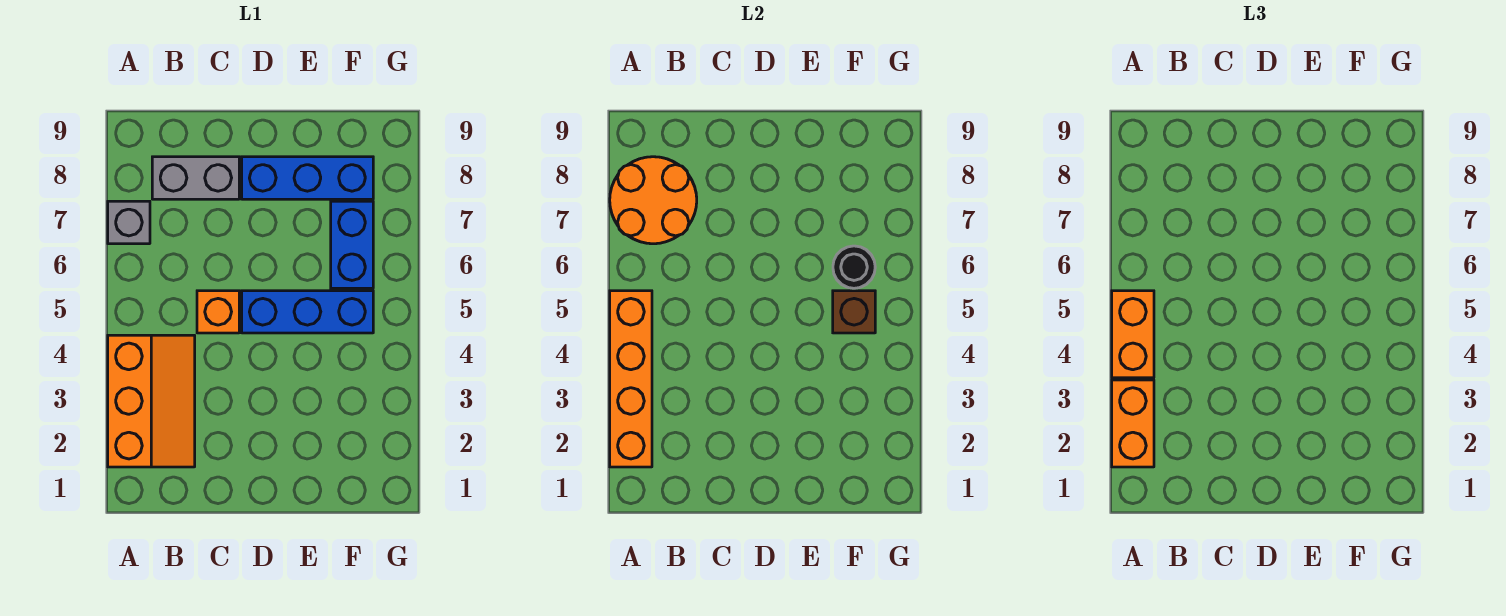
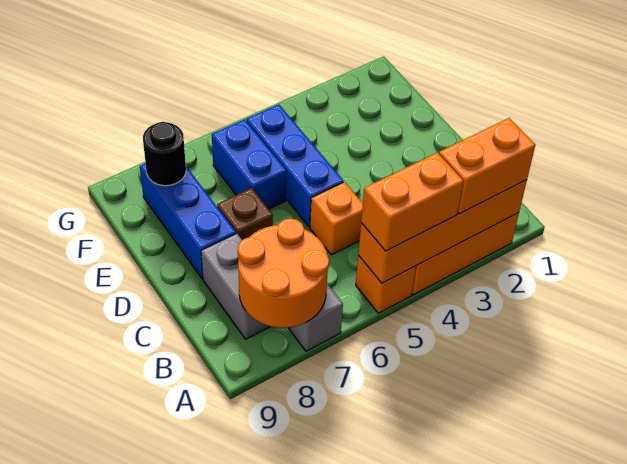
none -> orange brick A5 level 1
brown brick F5 level 2 -> brown brick D7 level 1
blue brick F6:F7 level 1 -> blue brick E6:F6 level 1
black round brick F6 level 2 -> black round brick F8 level 2

